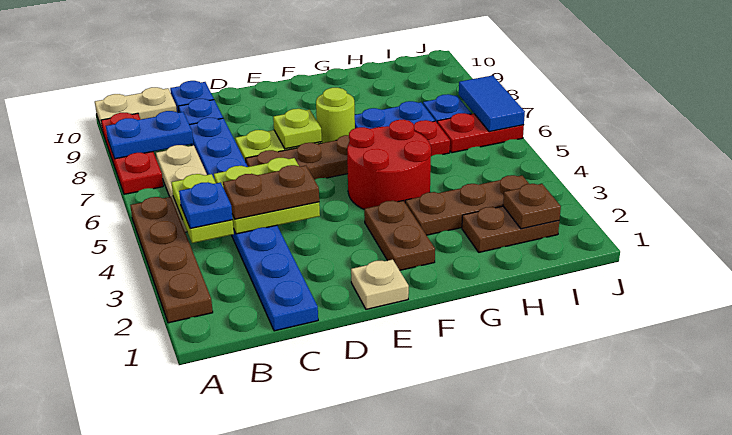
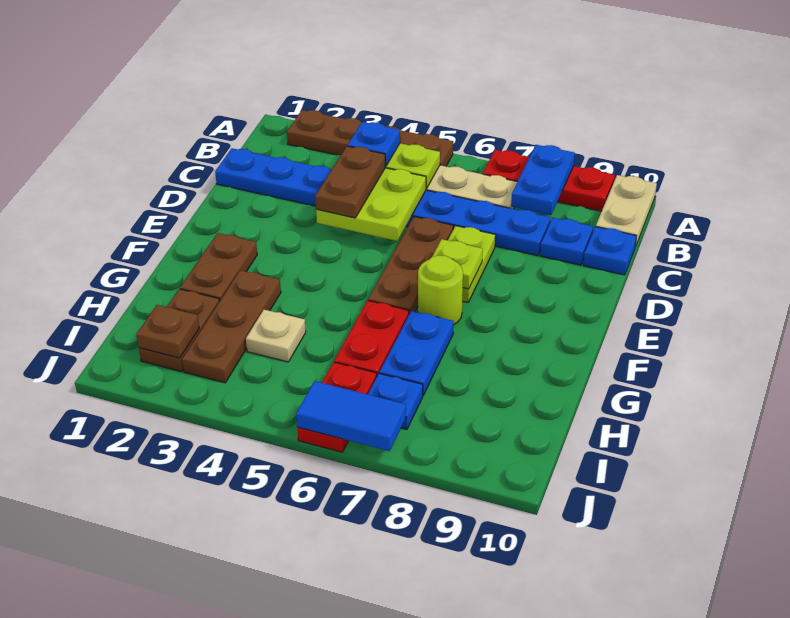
tan plate E1 level 1 -> tan plate H4 level 1
brown plate F2:F3 level 1 -> brown plate F2:G2 level 1
red round brick F4:G5 level 1 -> none

